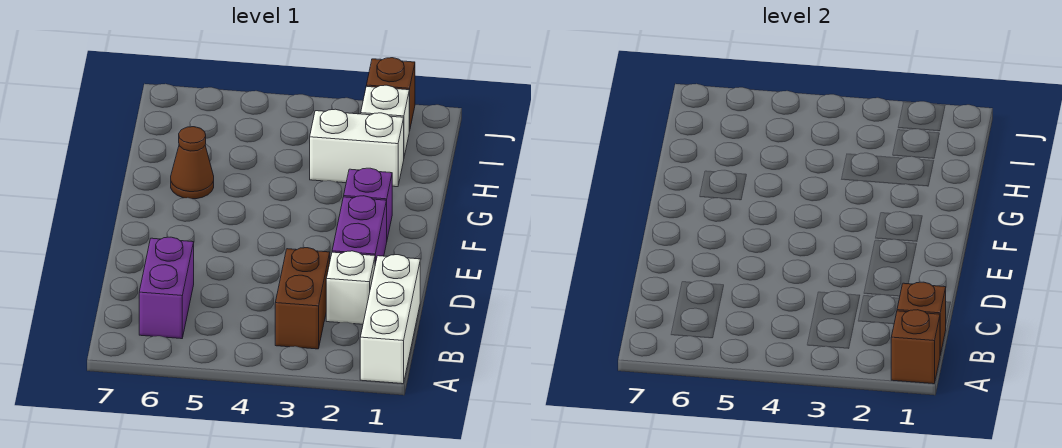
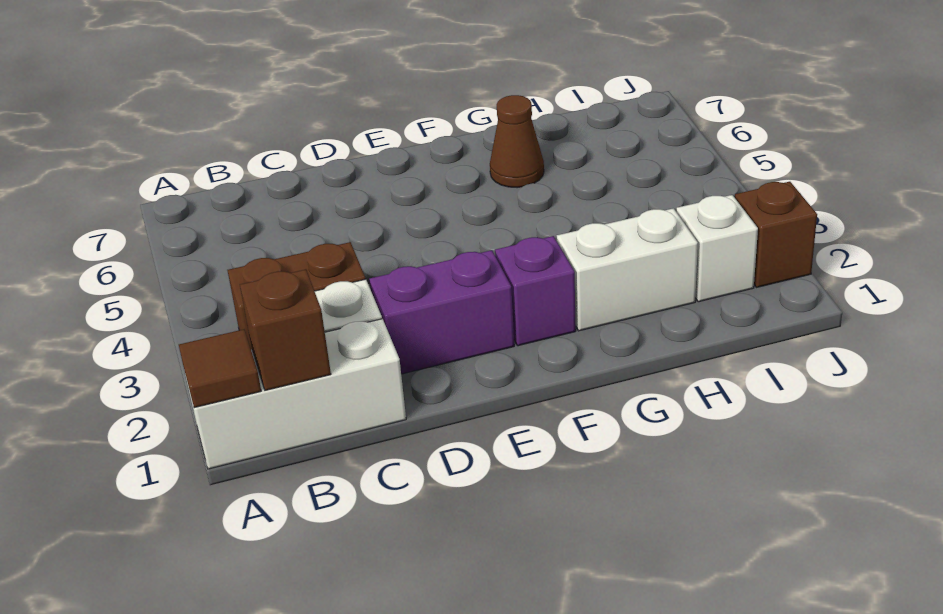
brown brick A1 level 2 -> brown tile A1 level 2
purple brick B6:C6 level 1 -> none
white brick H2:H3 level 1 -> white brick G2:H2 level 1

